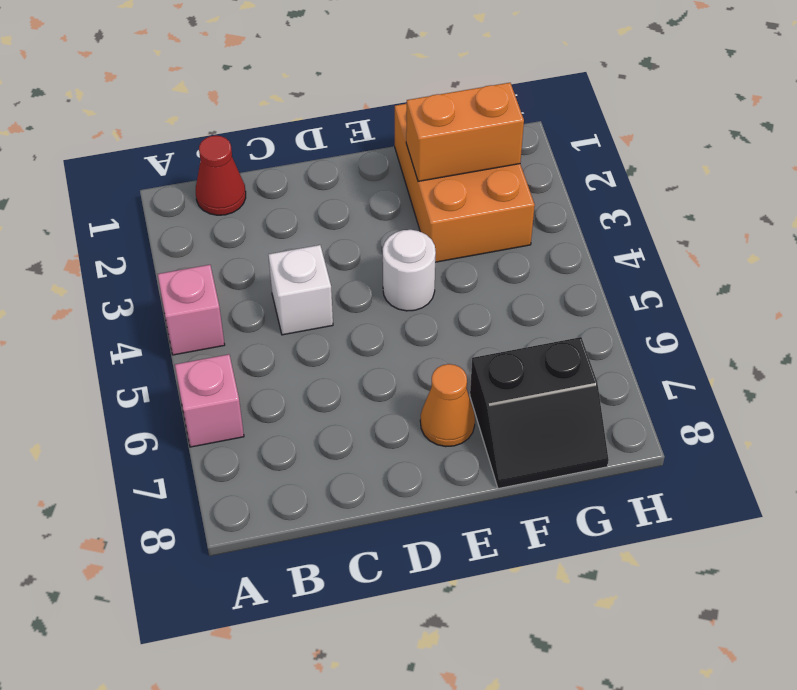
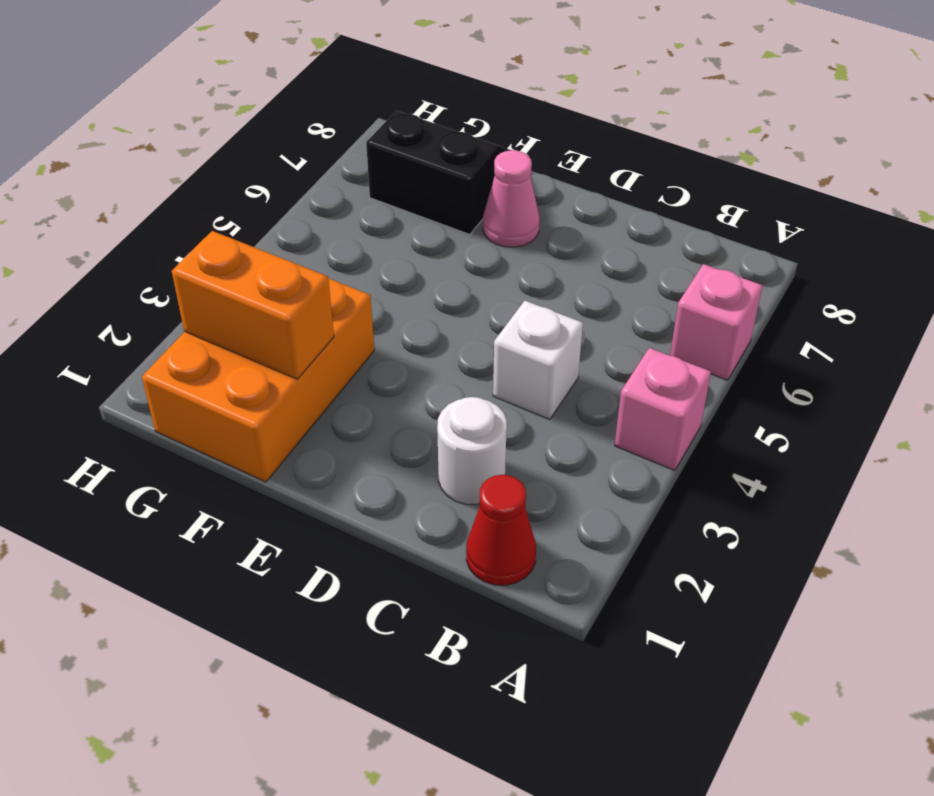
white round brick E4 level 1 -> white round brick C2 level 1
orange cone E7 level 1 -> pink cone E7 level 1

